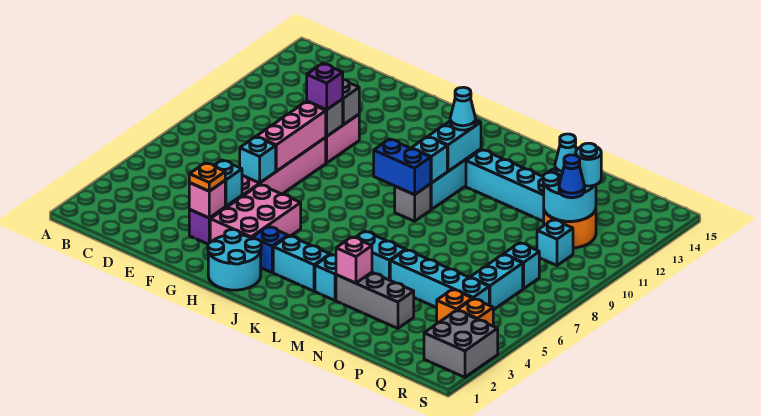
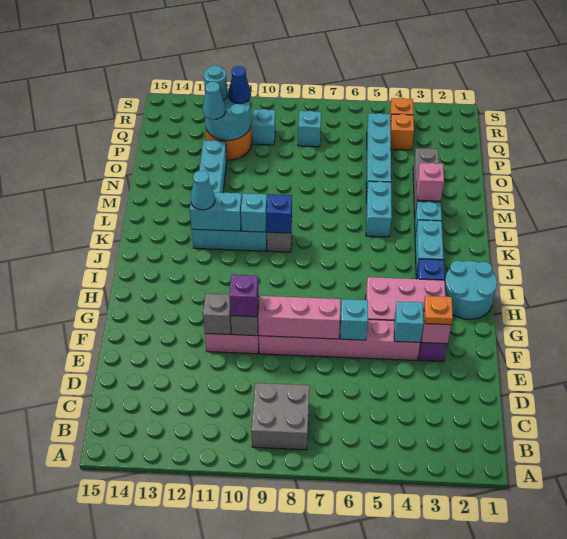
blue brick J9:K9 level 2 -> blue brick K9 level 2
cyan brick Q6:Q7 level 1 -> none
grey brick R2:S3 level 1 -> grey brick B8:C9 level 1

